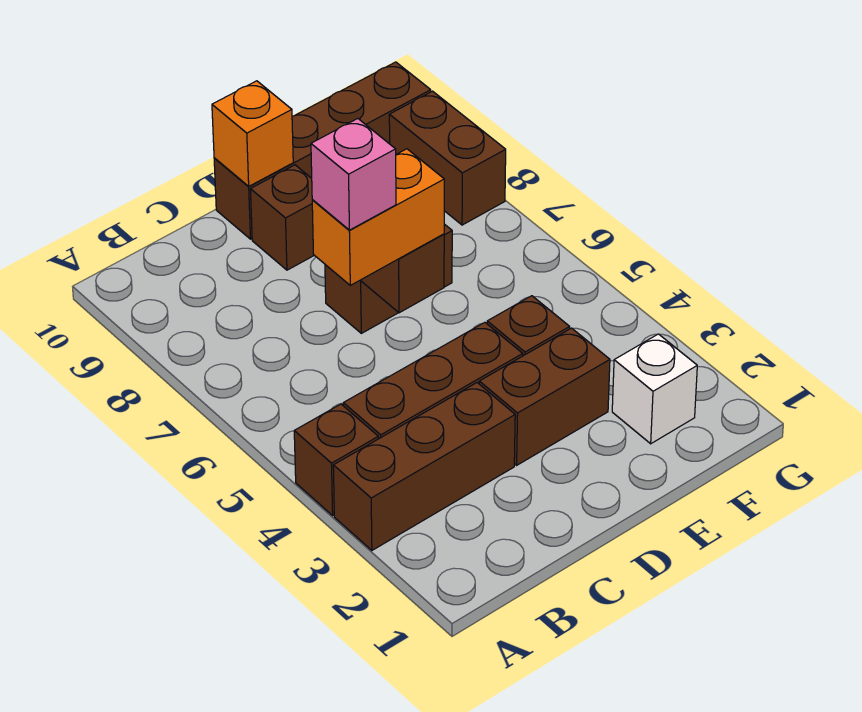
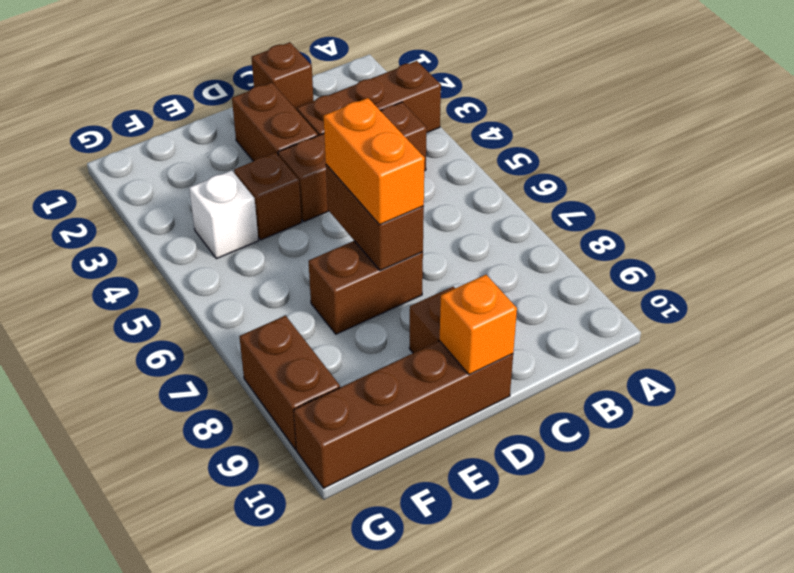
brown brick A4 level 1 -> brown brick C1 level 1
orange brick C6:D6 level 3 -> orange brick D6:D7 level 3
pink brick C6 level 4 -> none
brown brick D3:E3 level 1 -> brown brick D2:D3 level 1
white brick F2 level 1 -> white brick F4 level 1

